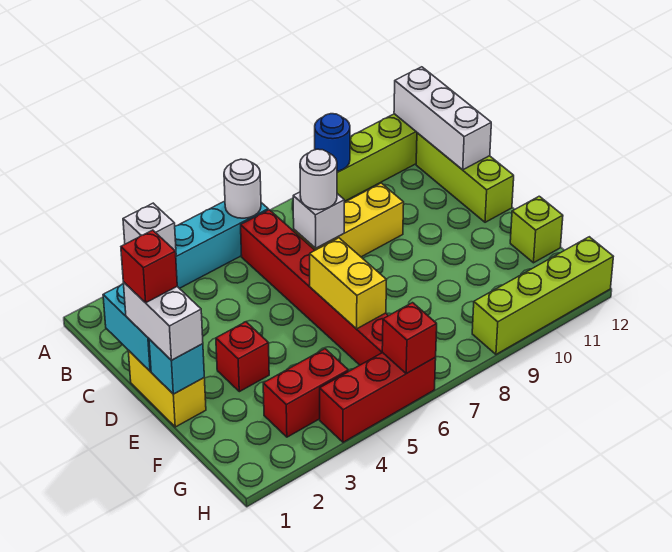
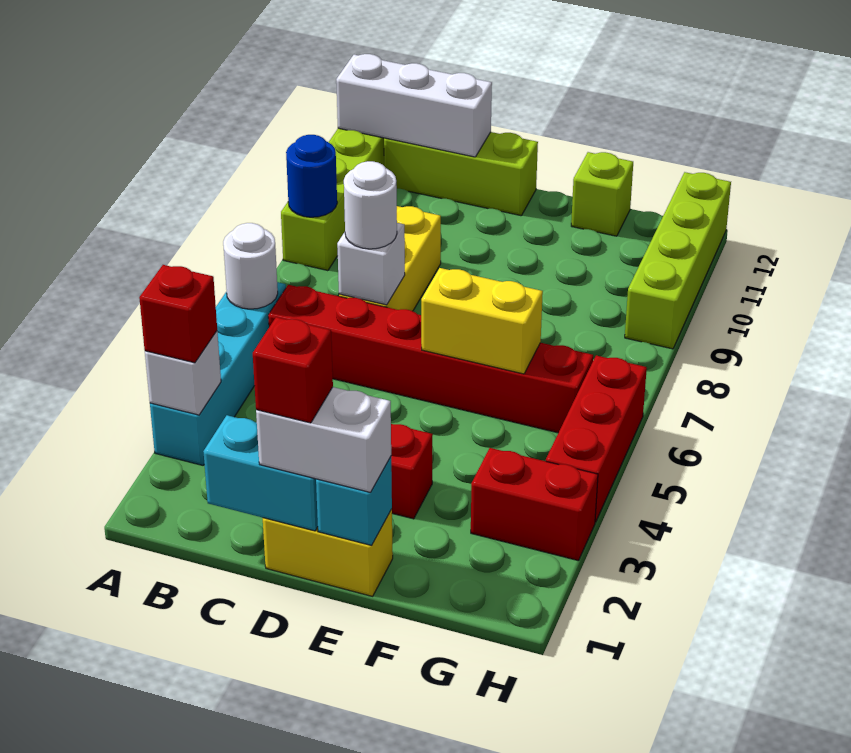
red brick G3:G4 level 1 -> red brick G3:H3 level 1
red brick H6 level 2 -> red brick A3 level 3

